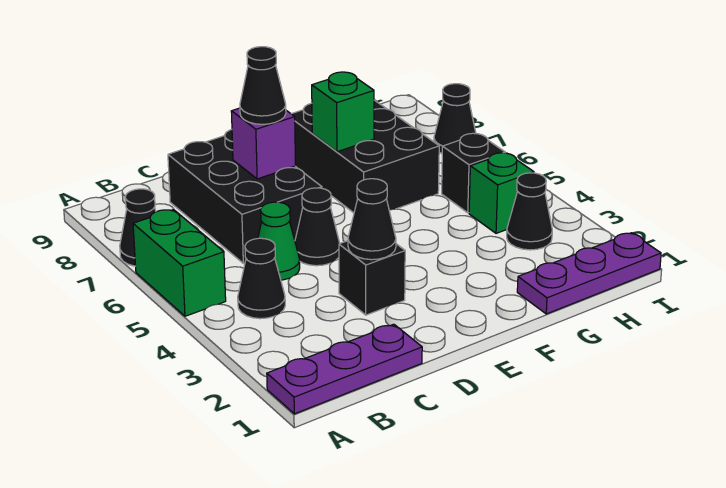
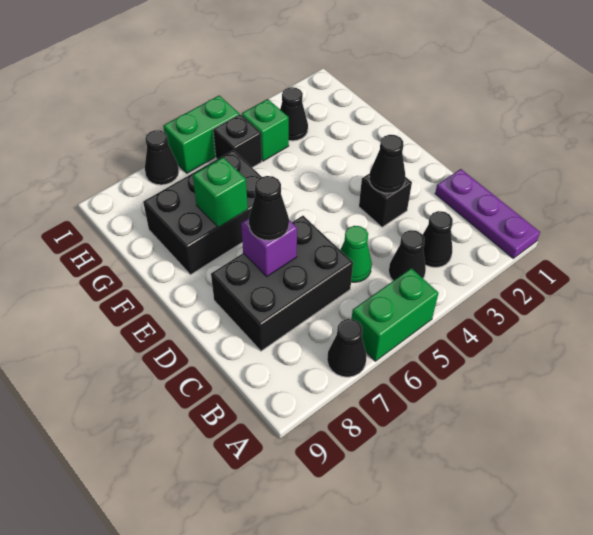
black cone D5 level 1 -> black cone B3 level 1
purple plate G1:I1 level 1 -> none
none -> green brick I5:I6 level 1

